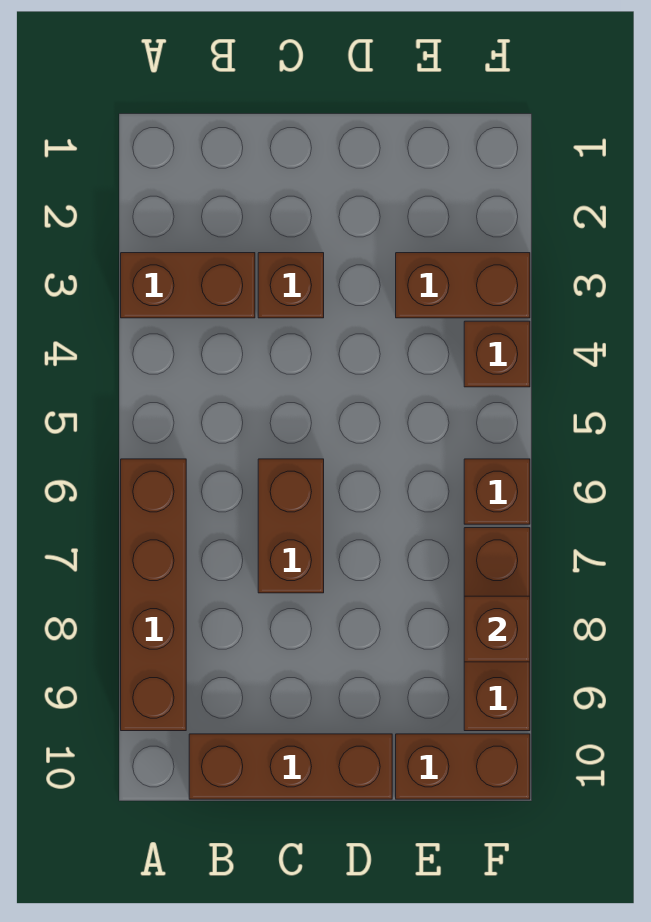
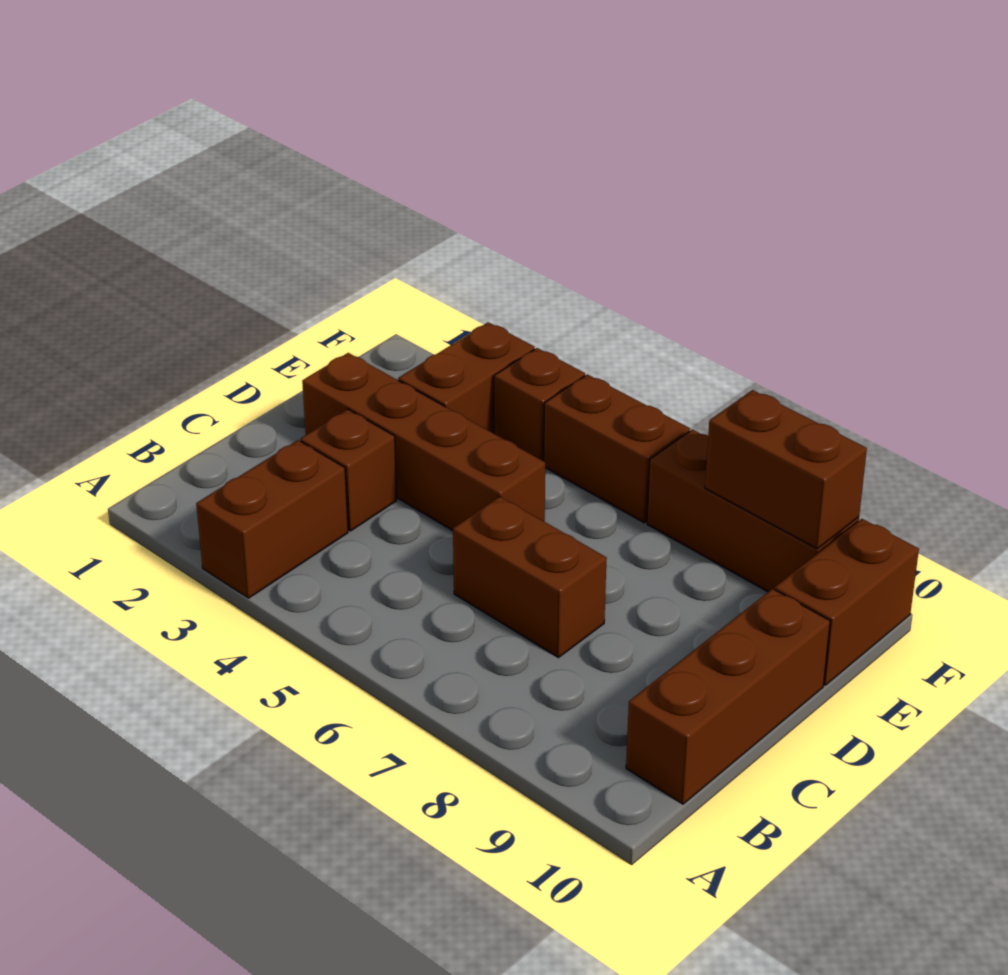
brown brick A6:A9 level 1 -> brown brick D2:D5 level 1
brown brick F6 level 1 -> brown brick F5:F6 level 1
brown brick F8 level 2 -> brown brick F8:F9 level 2

